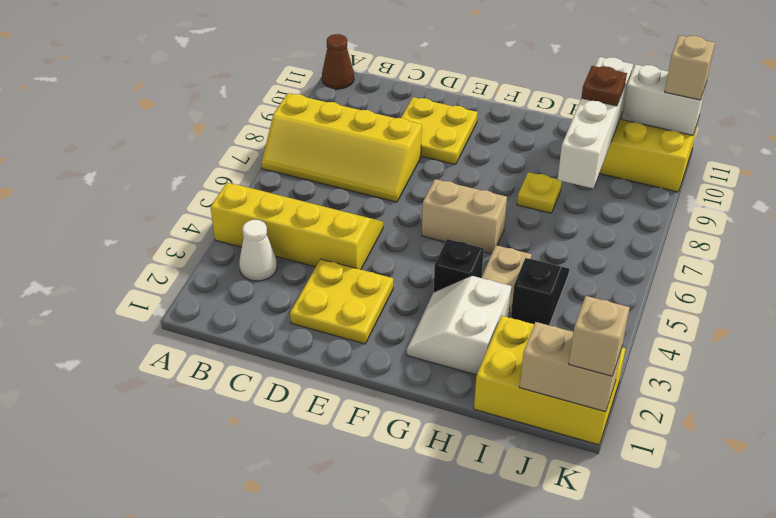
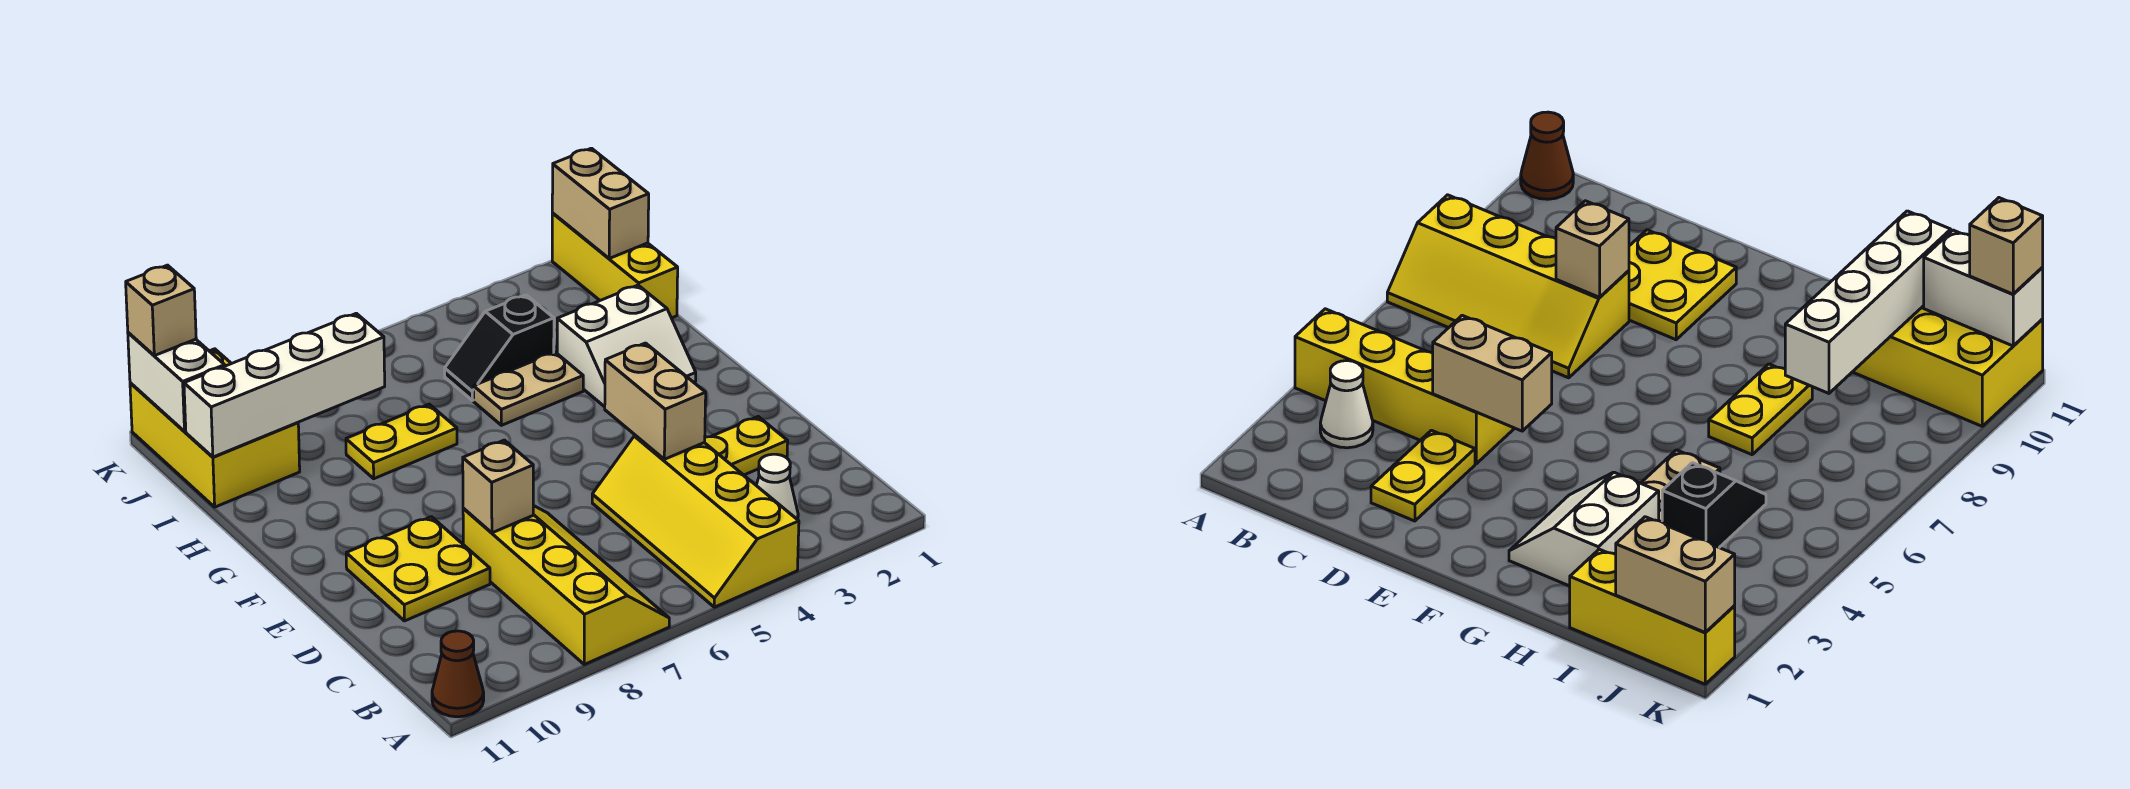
yellow plate D2:E3 level 1 -> yellow plate D2:D3 level 1
tan brick F6:G6 level 1 -> tan brick D4:E4 level 2
black brick G4 level 1 -> none
yellow plate H8 level 1 -> yellow plate H7:H8 level 1
yellow brick I1:K2 level 1 -> yellow brick I1:K1 level 1
brown plate I10 level 3 -> none
tan brick K1 level 3 -> tan brick D8 level 2

